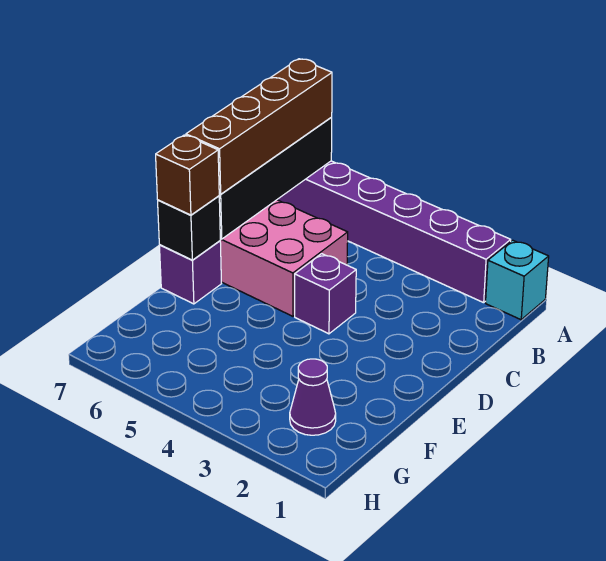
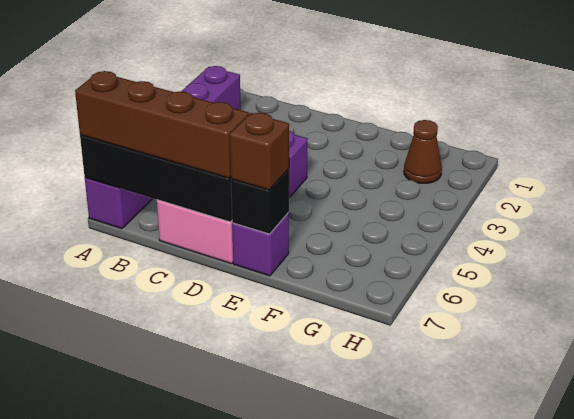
cyan brick A1 level 1 -> none
purple cone G2 level 1 -> brown cone G2 level 1

